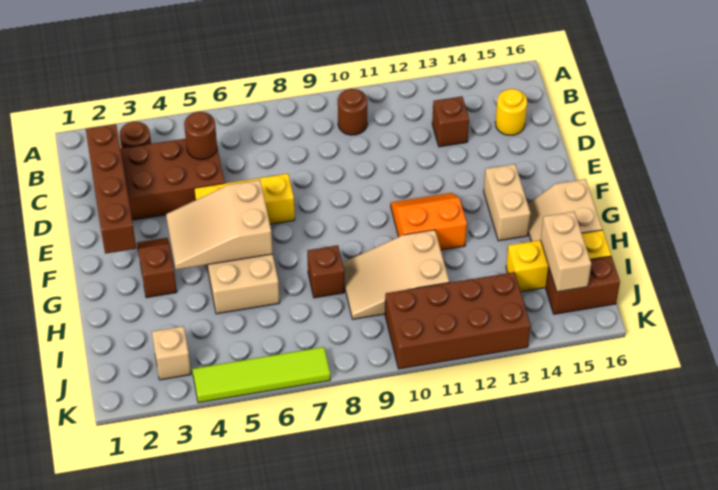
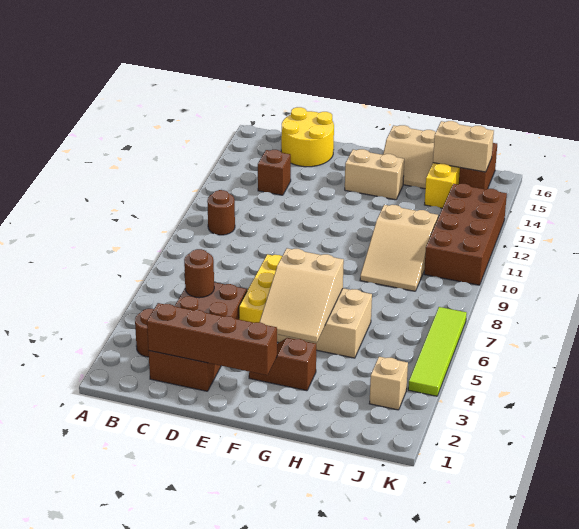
yellow round brick C15 level 1 -> yellow round brick C15:D16 level 1
orange slope F11:G12 level 1 top G -> none
brown brick H8 level 1 -> none

